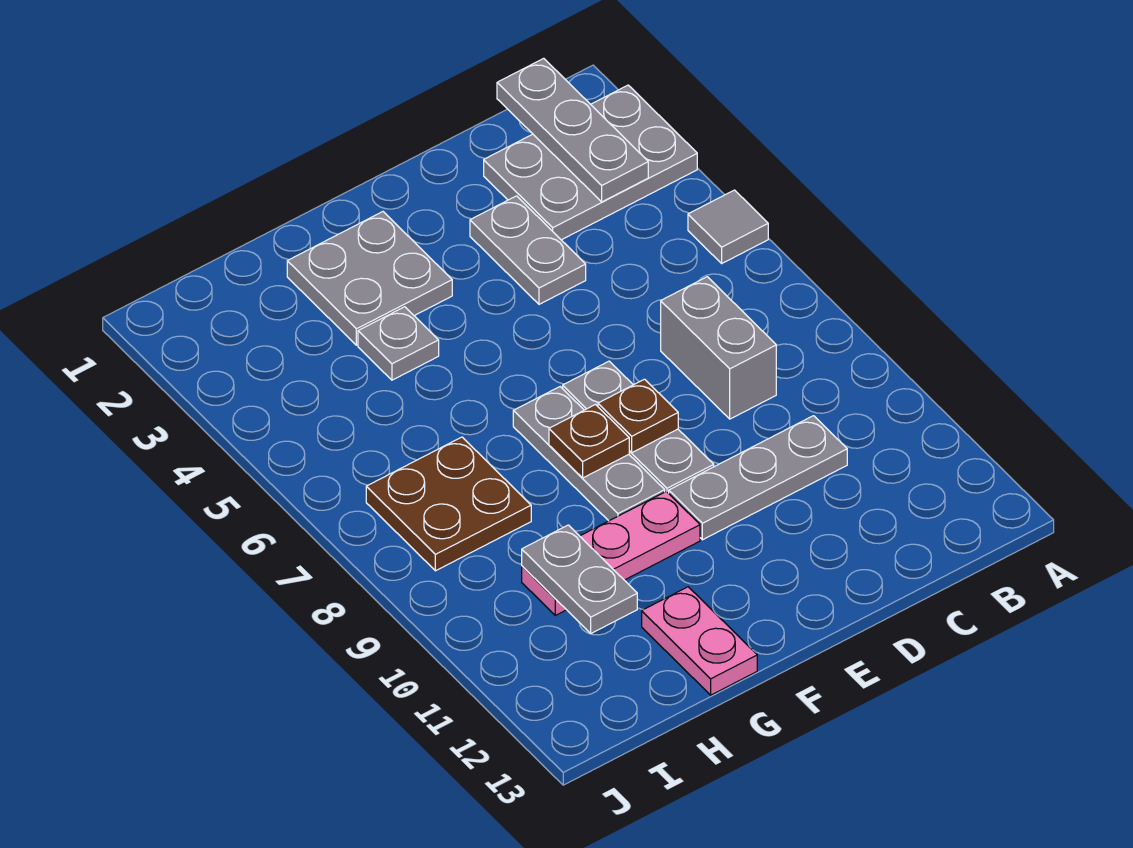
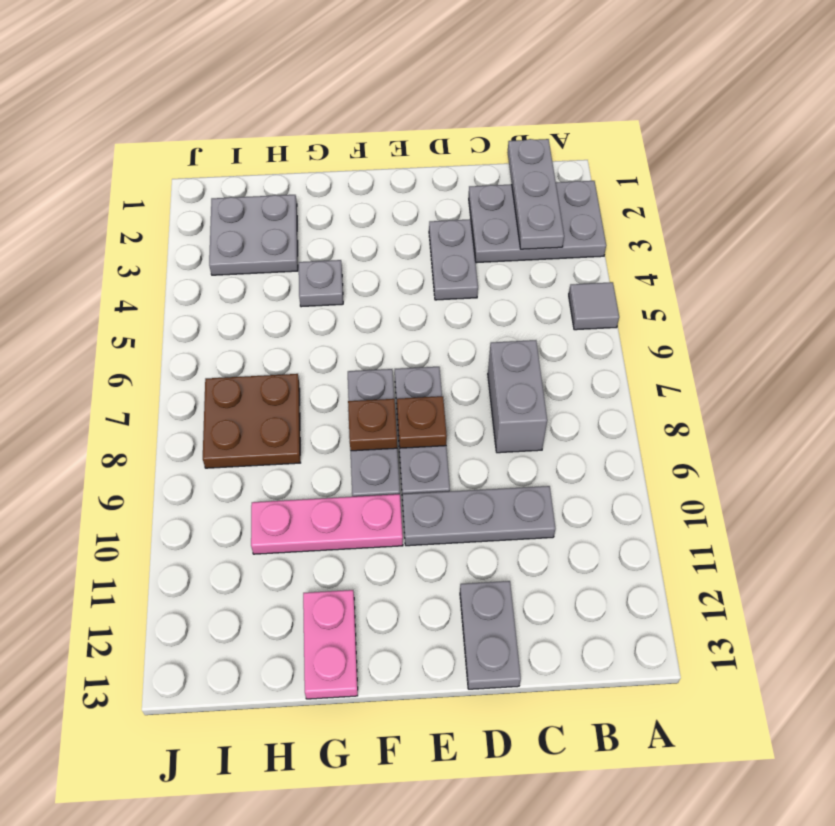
grey plate F2:G3 level 1 -> grey plate H2:I3 level 1
grey plate H10:H11 level 2 -> grey plate D12:D13 level 1

